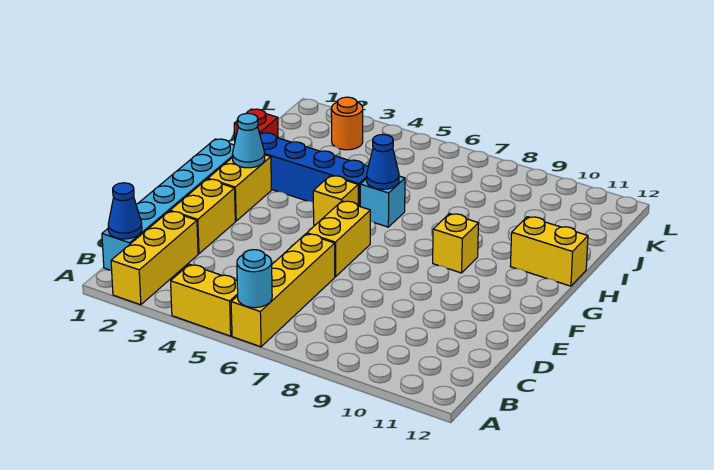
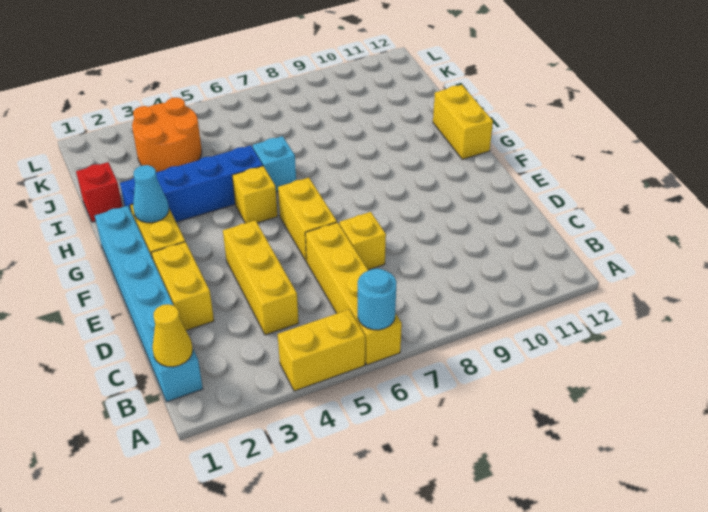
yellow brick A2:C2 level 1 -> yellow brick C4:E4 level 1
blue cone B1 level 2 -> yellow cone B1 level 2
yellow brick G9 level 1 -> yellow brick D7 level 1
blue cone H6 level 2 -> none
yellow brick H11:H12 level 1 -> yellow brick G12:H12 level 1
orange round brick K3 level 1 -> orange round brick J3:K4 level 1

